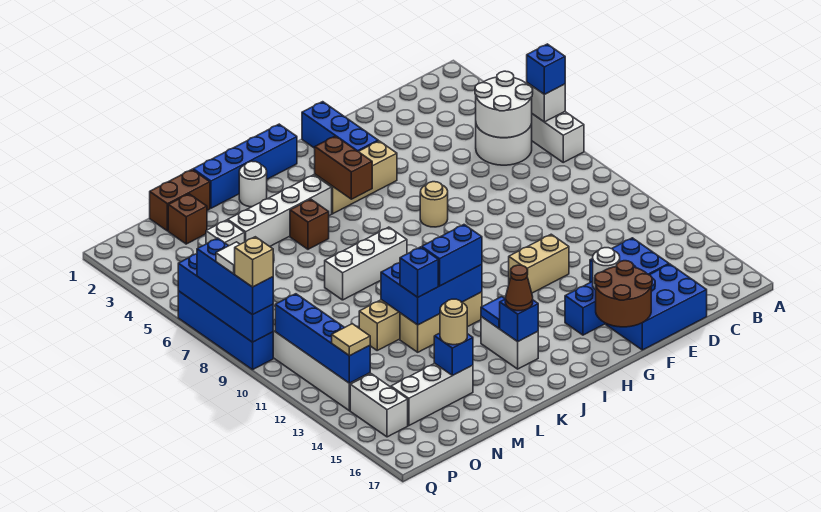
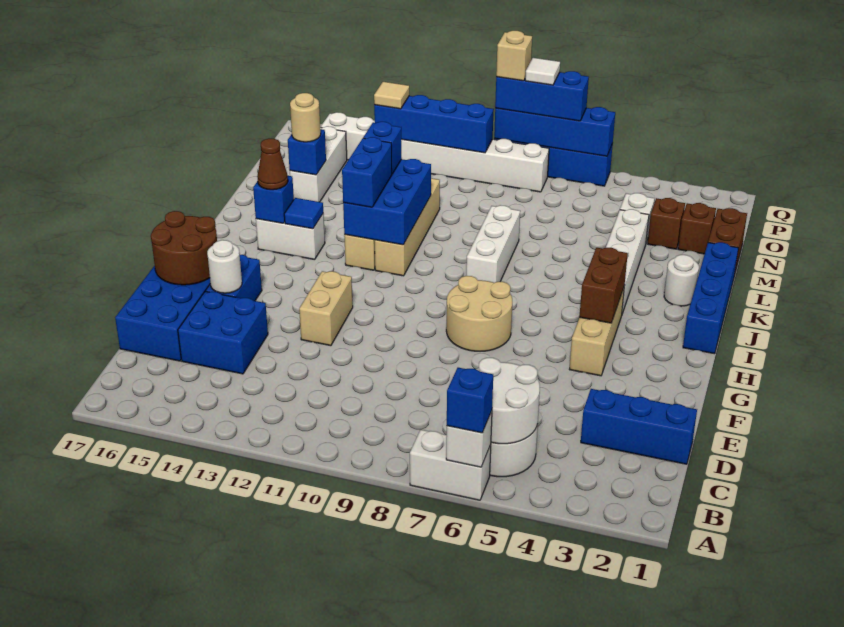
blue brick G1:G3 level 1 -> blue brick D1:D3 level 1
tan round brick G7 level 1 -> tan round brick G7:H8 level 1
brown brick I4:I5 level 2 -> brown brick H4:I4 level 2
brown brick K5 level 1 -> brown brick N3 level 1

